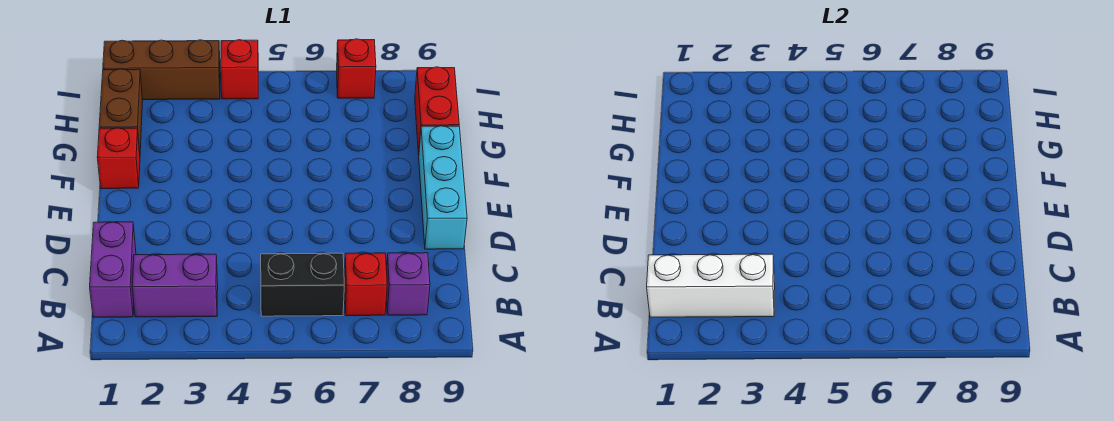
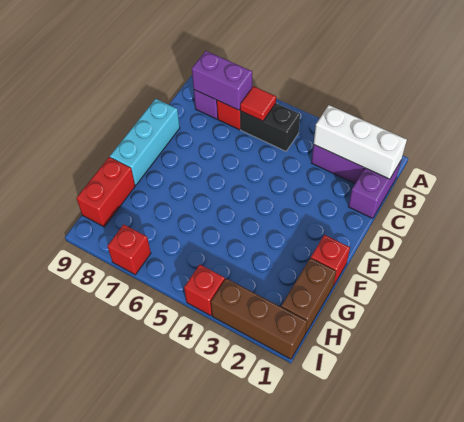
none -> red tile B6 level 2
none -> purple brick B7:B8 level 2

